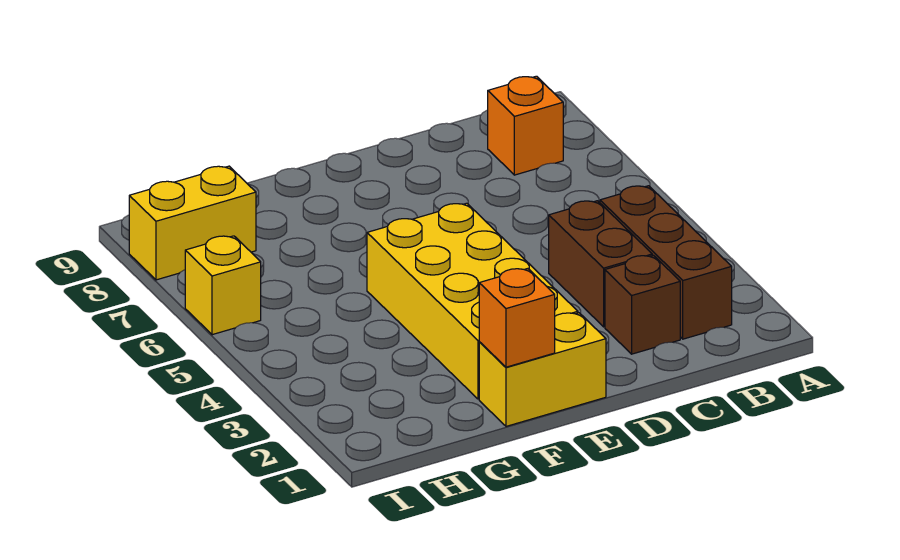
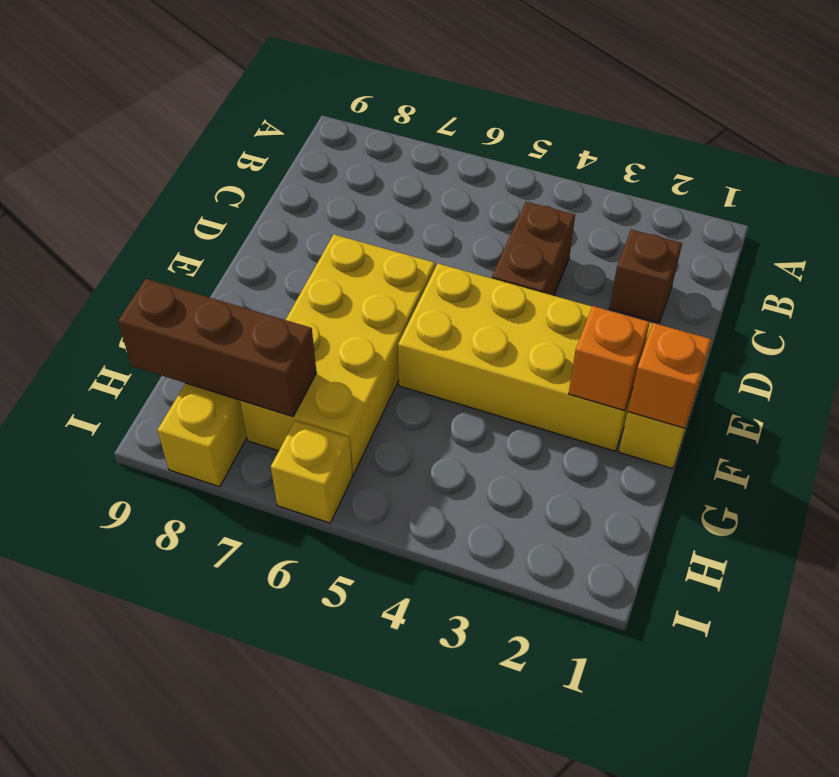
brown brick B2:B4 level 1 -> brown brick H7:H9 level 2
orange brick B8 level 1 -> orange brick F2 level 2
brown brick C3:C4 level 1 -> brown brick C4:D4 level 1
none -> yellow brick E6:H7 level 1

